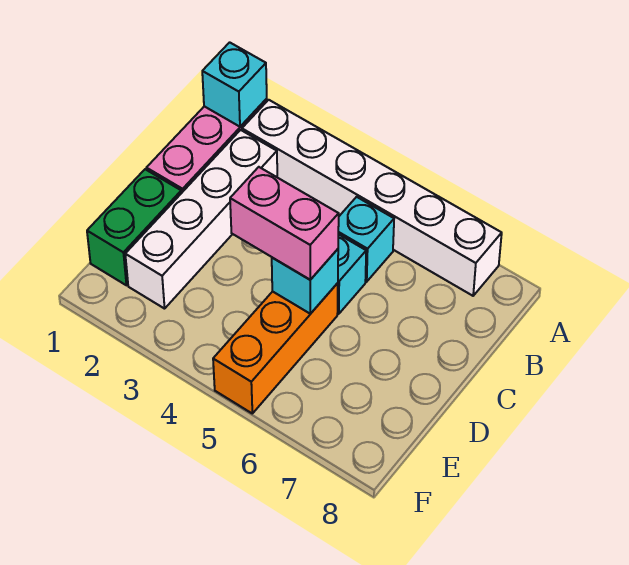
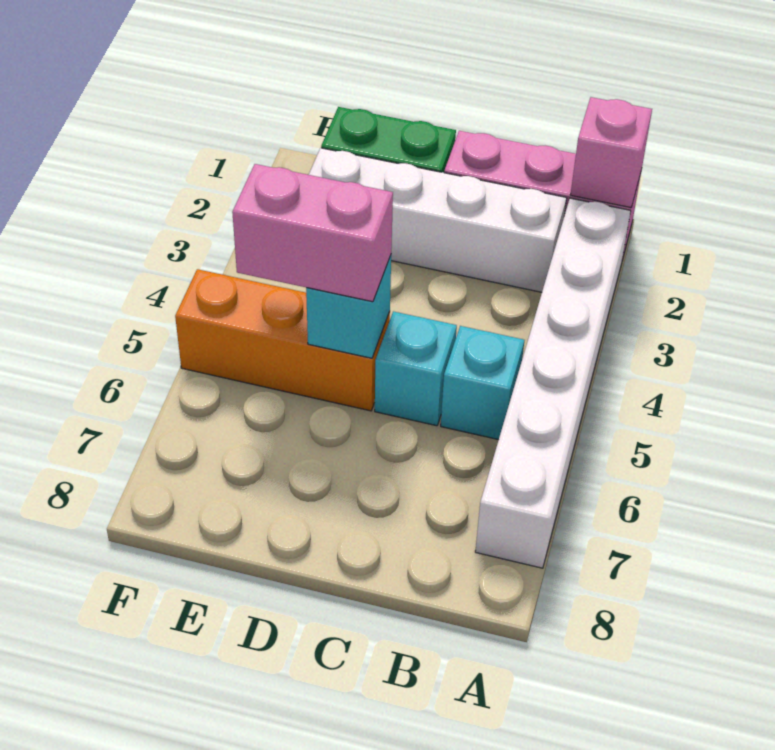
cyan brick A1 level 2 -> pink brick A1 level 2
pink brick D4:D5 level 3 -> pink brick D5:E5 level 3

